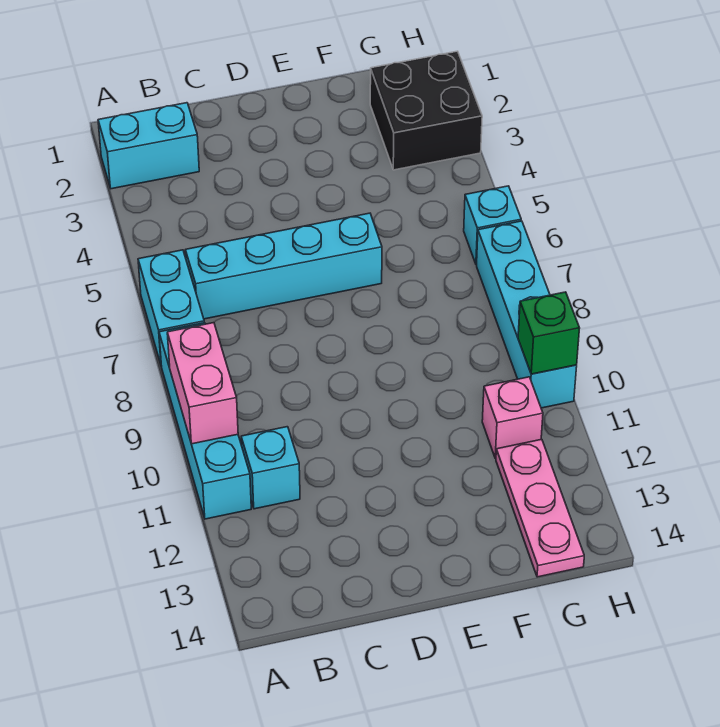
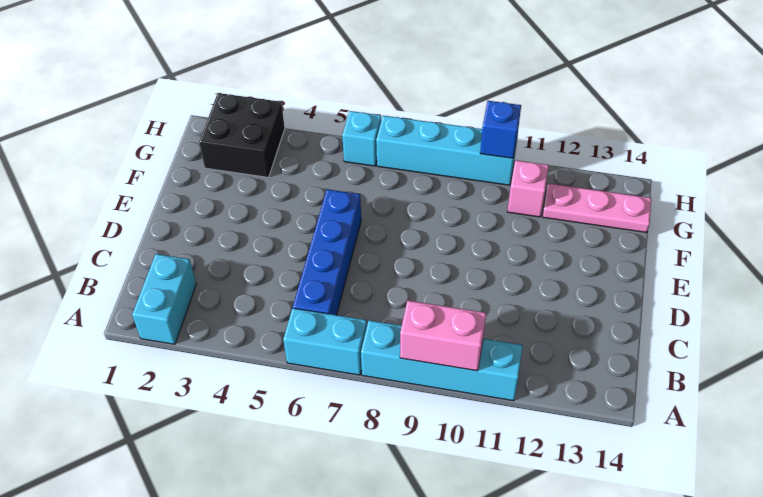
cyan brick B6:E6 level 1 -> blue brick B6:E6 level 1
cyan brick B11 level 1 -> none
green brick H10 level 2 -> blue brick H10 level 2

